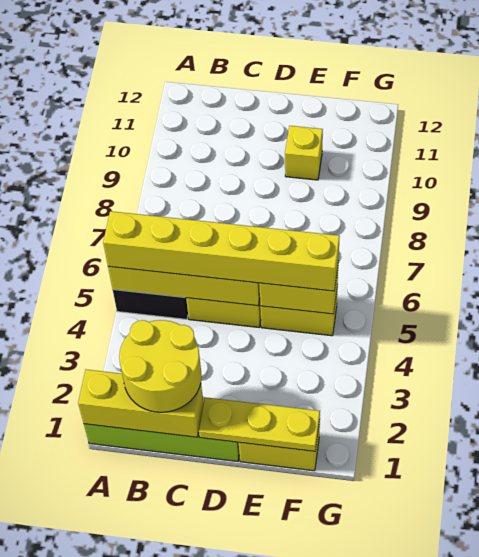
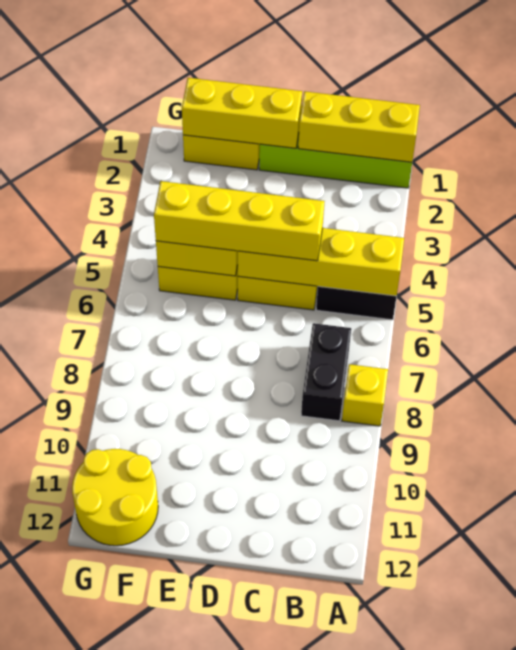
yellow brick A5:F5 level 3 -> yellow brick C5:F5 level 3
yellow round brick B1:C2 level 3 -> yellow round brick F11:G12 level 1
none -> black brick B7:B8 level 1
yellow plate D1:F1 level 2 -> yellow brick D1:F1 level 2
yellow brick E10 level 1 -> yellow brick A8 level 1

